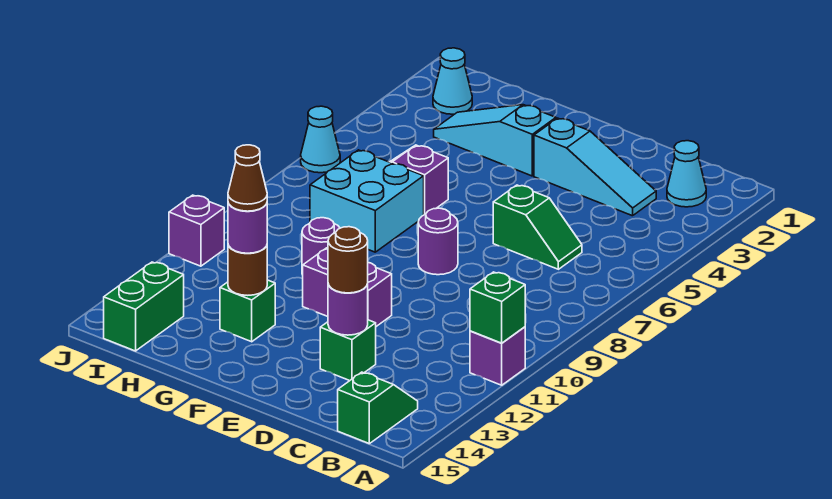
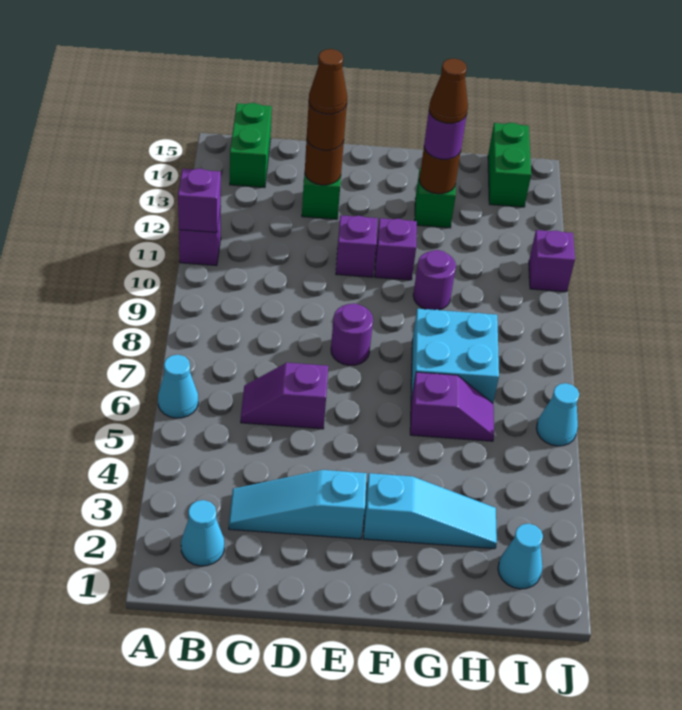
none -> cyan cone A6 level 1
green brick A11 level 2 -> purple brick A11 level 2
green slope B14:B15 level 1 top 15 -> green brick B14:B15 level 1
green slope C6:D6 level 1 top D -> purple slope C6:D6 level 1 top D
purple round brick D13 level 2 -> brown round brick D13 level 2
none -> brown cone D13 level 4

